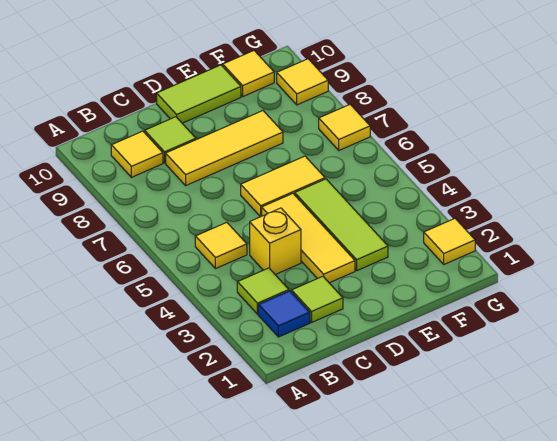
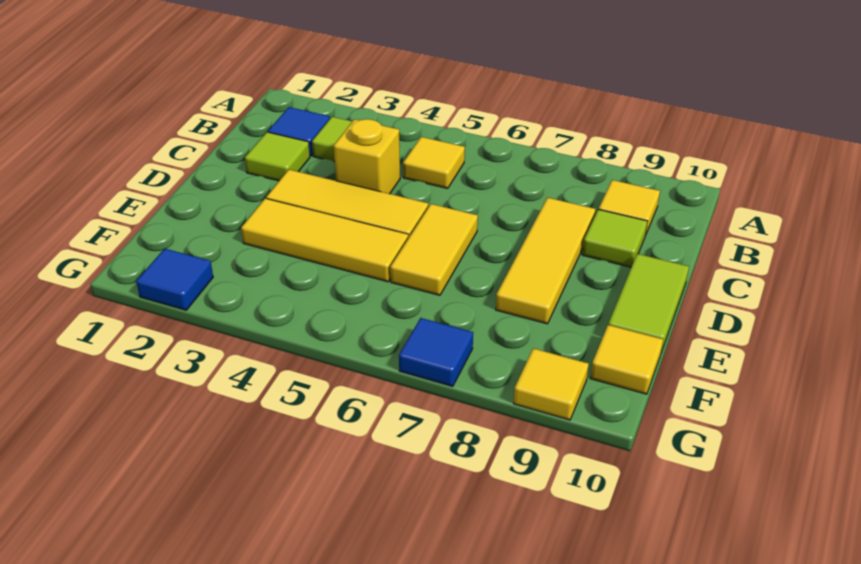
lime tile E3:E5 level 1 -> yellow tile E3:E5 level 1
yellow tile G2 level 1 -> blue tile G2 level 1
yellow tile G7 level 1 -> blue tile G7 level 1

